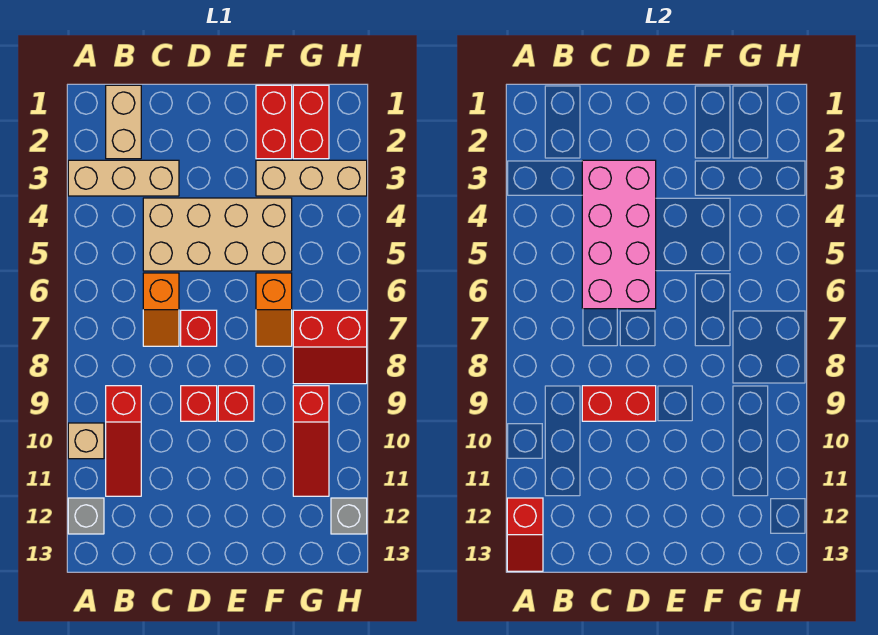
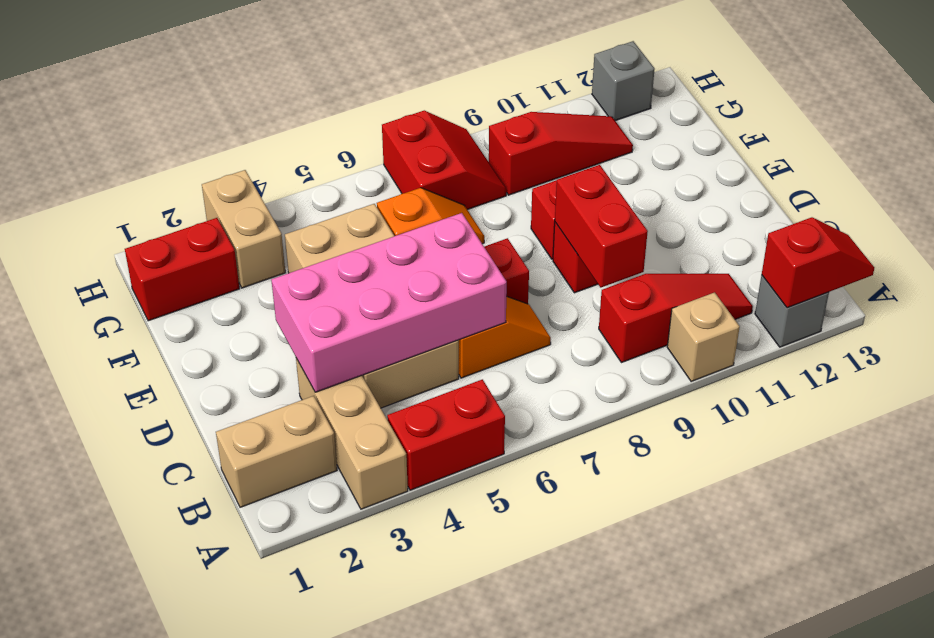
red brick F1:F2 level 1 -> red brick A4:A5 level 1
tan brick F3:H3 level 1 -> tan brick G3:H3 level 1

